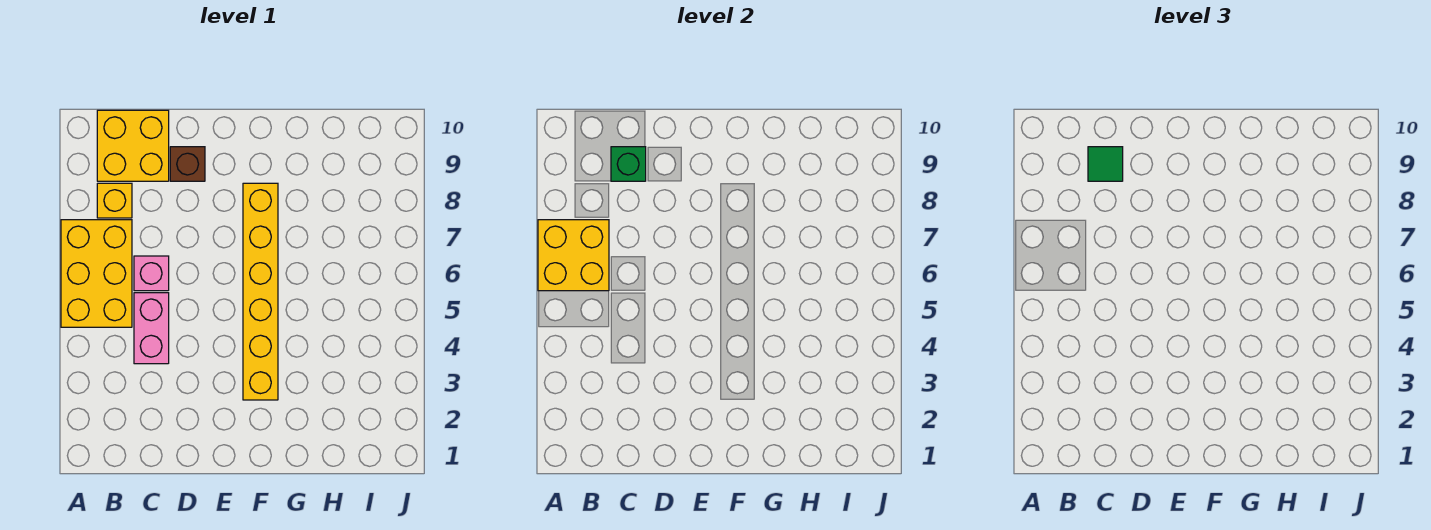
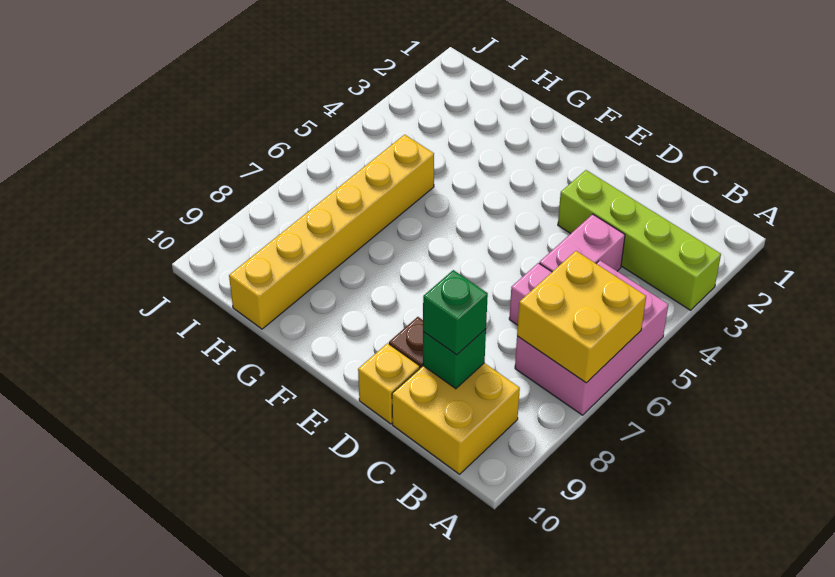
none -> lime brick A3:D3 level 1
yellow brick A5:B7 level 1 -> pink brick A5:B7 level 1
yellow brick B8 level 1 -> yellow brick D10 level 1
green tile C9 level 3 -> green brick C9 level 3
yellow brick F3:F8 level 1 -> yellow brick H5:H10 level 1

